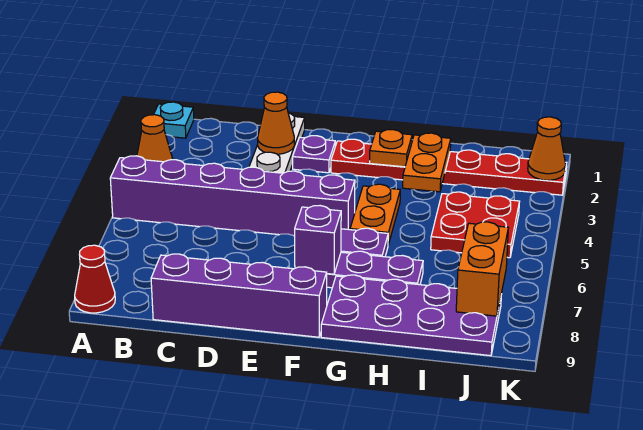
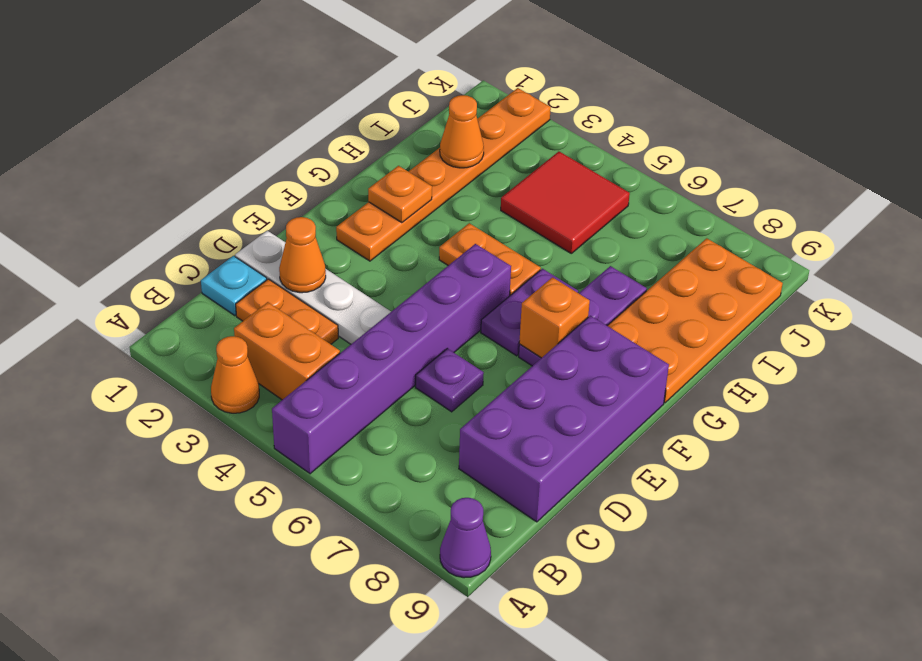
cyan plate A1 level 1 -> cyan plate C1 level 1
red cone A9 level 1 -> purple cone A9 level 1
purple brick C9:F9 level 1 -> purple brick C8:F9 level 1
purple plate E2 level 1 -> purple plate D6 level 1
red plate F2:K2 level 1 -> orange plate F2:K2 level 1
purple brick F7 level 2 -> orange brick F7 level 2
purple plate G8:J9 level 1 -> orange plate G8:J9 level 1
orange plate H2:H3 level 2 -> orange plate C2:C3 level 1
red plate I4:J5 level 1 -> red tile I4:J5 level 1
orange brick J7:J8 level 2 -> orange brick B3:B4 level 1
orange cone K2 level 2 -> orange cone I2 level 2

